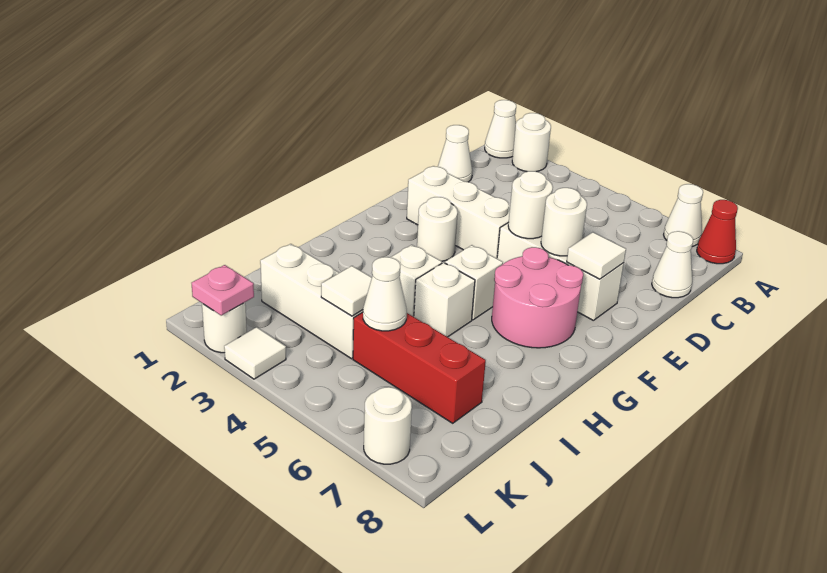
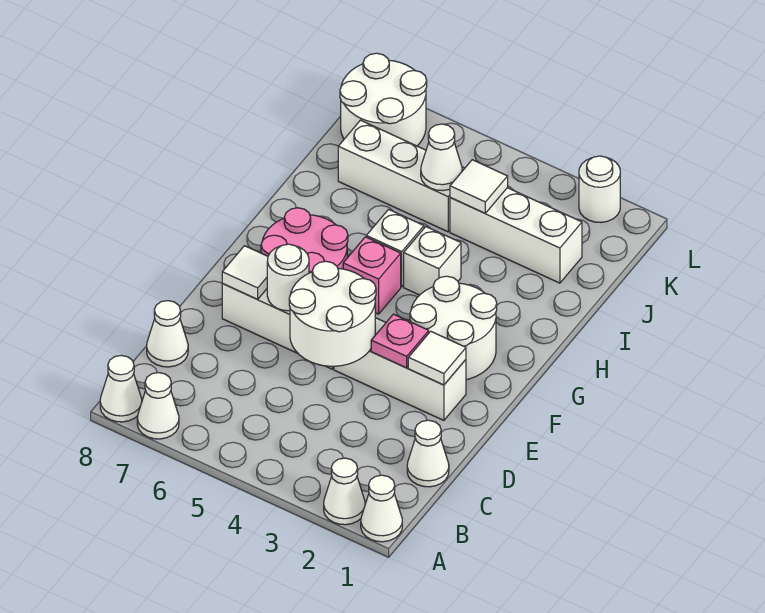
white round brick A2 level 1 -> white cone A2 level 1
red cone A8 level 1 -> white cone A8 level 1
white round brick E5 level 2 -> white round brick D4:E5 level 2
white round brick F3 level 1 -> white round brick F2:G3 level 1
white brick G5 level 1 -> pink brick G5 level 1
red brick J5:J7 level 1 -> white brick J5:J7 level 1
pink plate L2 level 2 -> pink plate E3 level 2
white tile L3 level 1 -> white tile E2 level 2
white round brick L7 level 1 -> white round brick K7:L8 level 1

